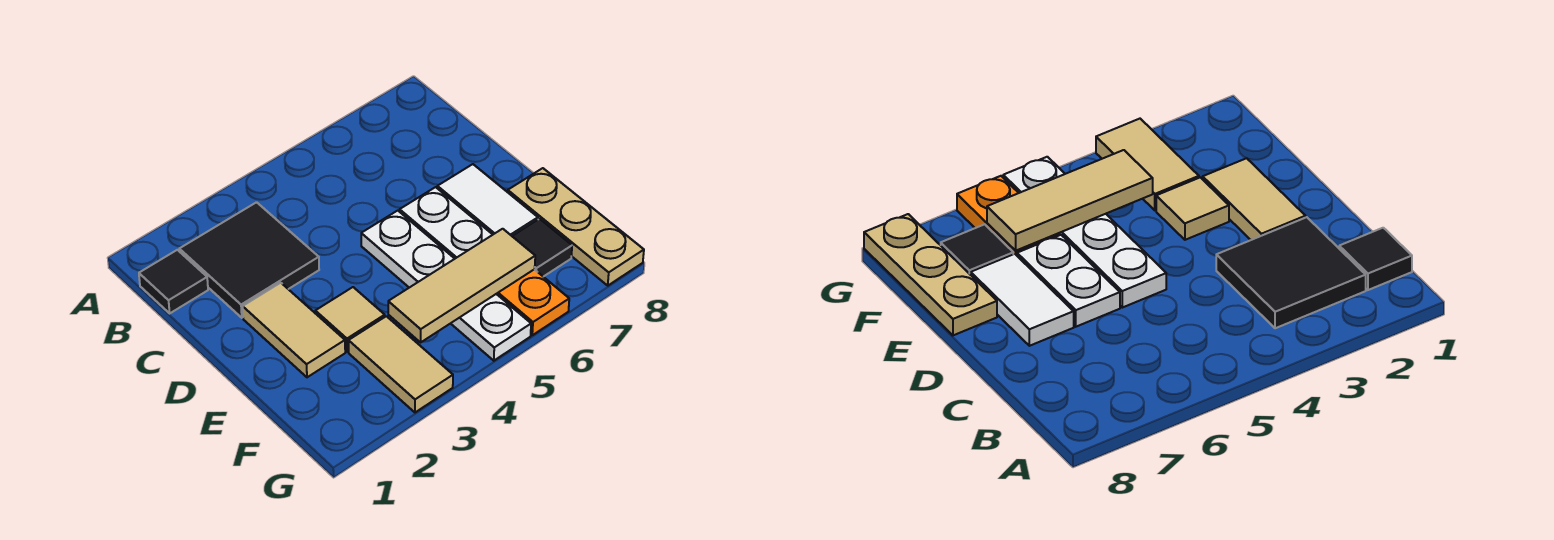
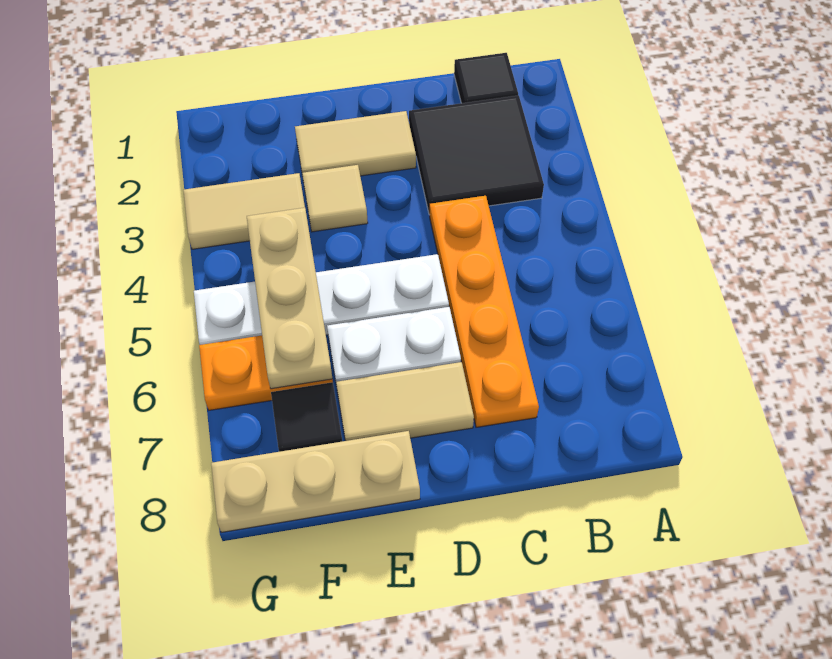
none -> orange plate C4:C7 level 1
white tile D7:E7 level 1 -> tan tile D7:E7 level 1
tan tile F4:F6 level 2 -> tan plate F4:F6 level 2

